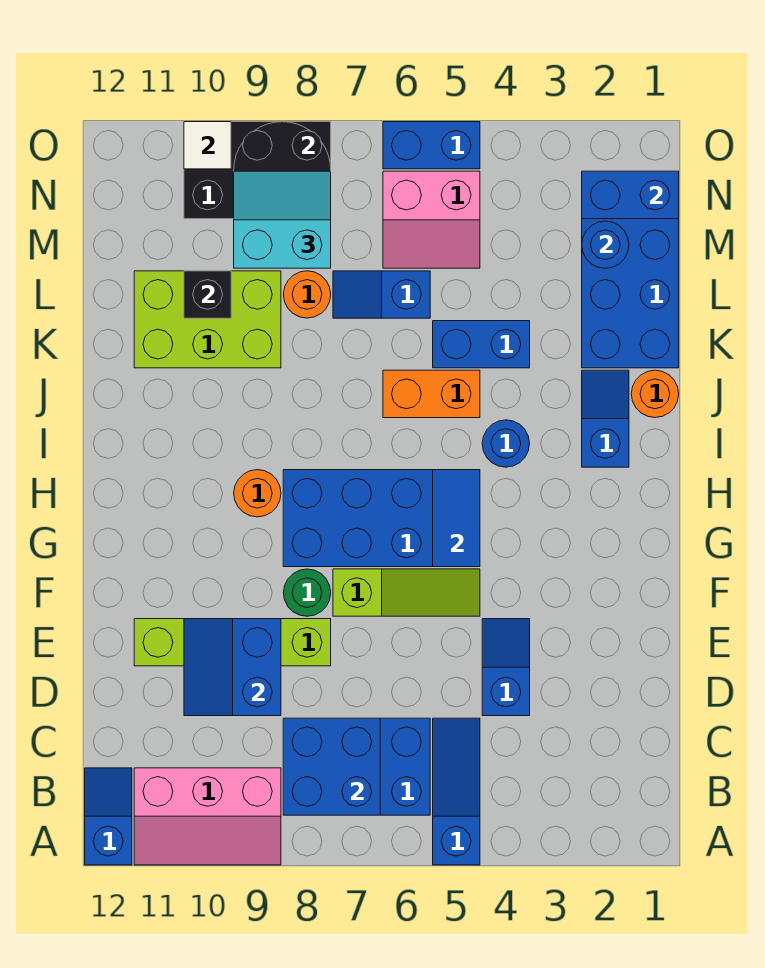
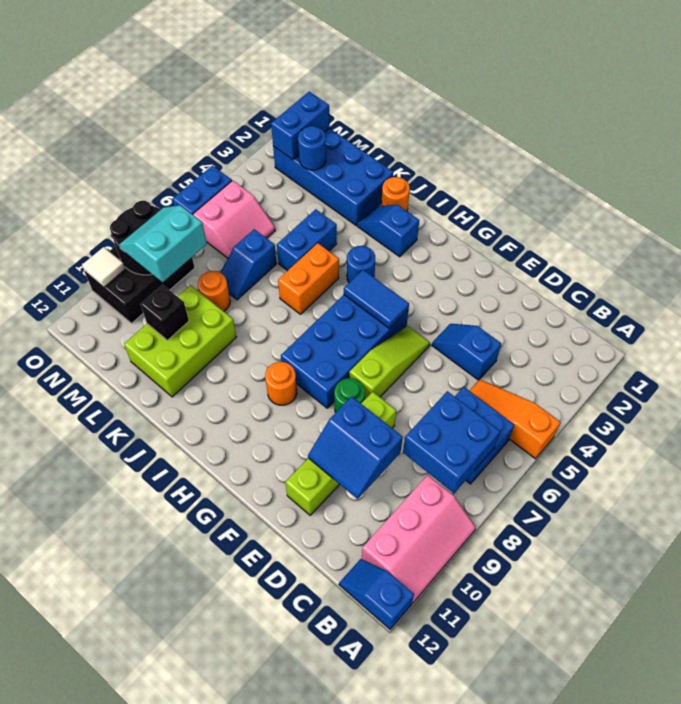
blue slope A5:C5 level 1 top A -> orange slope A5:C5 level 1 top A

